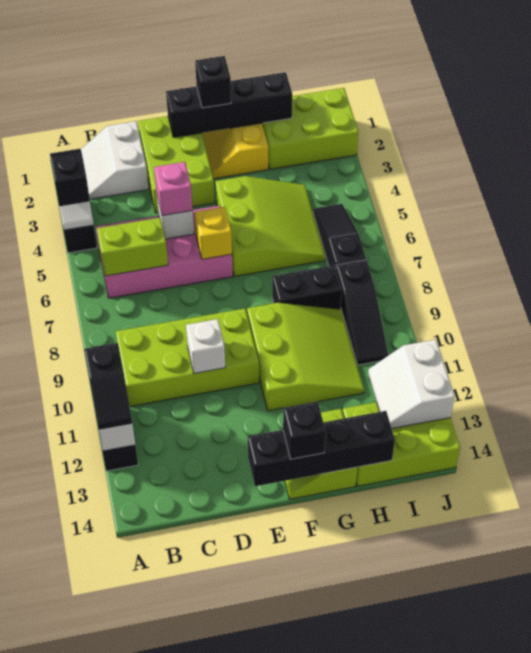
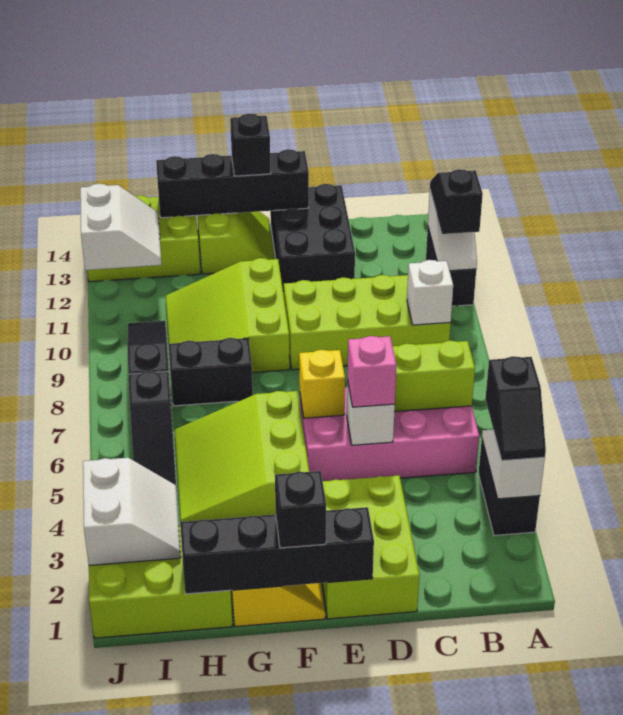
white slope B1:C2 level 1 top C -> white slope I2:J3 level 2 top J
white brick D10 level 2 -> white brick B9 level 2
none -> black brick D12:E14 level 1

